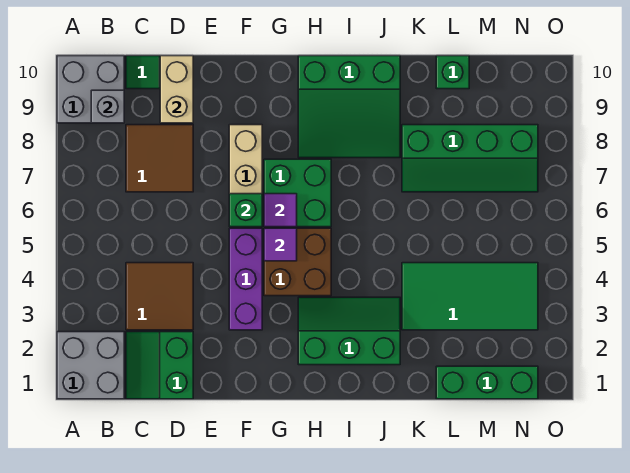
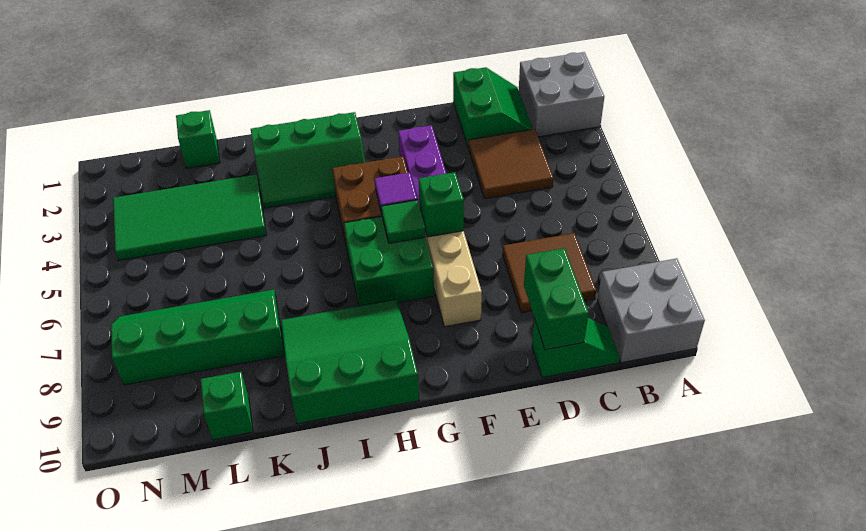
grey brick B9 level 2 -> none
tan brick D9:D10 level 2 -> green brick D9:D10 level 2
purple tile G6 level 2 -> green tile G6 level 2
green brick L1:N1 level 1 -> green brick L1 level 1

